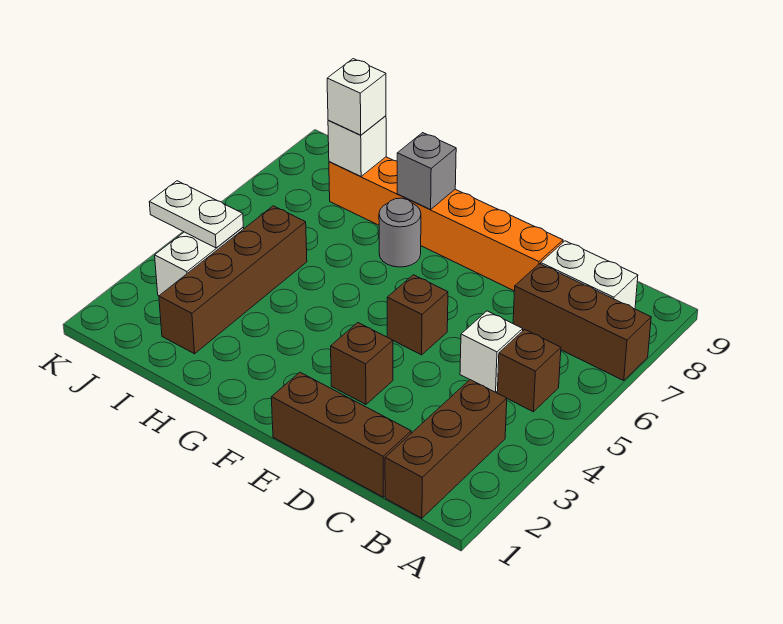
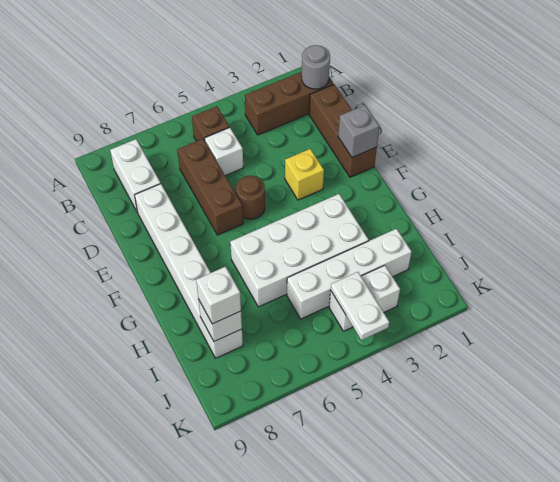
brown brick A7:C7 level 1 -> brown brick C6:E6 level 1
orange brick D8:I8 level 1 -> white brick D8:I8 level 1
brown brick E3 level 1 -> yellow brick E3 level 1
brown brick E5 level 1 -> brown round brick E5 level 1
none -> white brick G3:H6 level 1
grey round brick G7 level 1 -> grey round brick B1 level 2
grey brick G8 level 2 -> grey brick E1 level 2
brown brick I2:I5 level 1 -> white brick I2:I5 level 1

